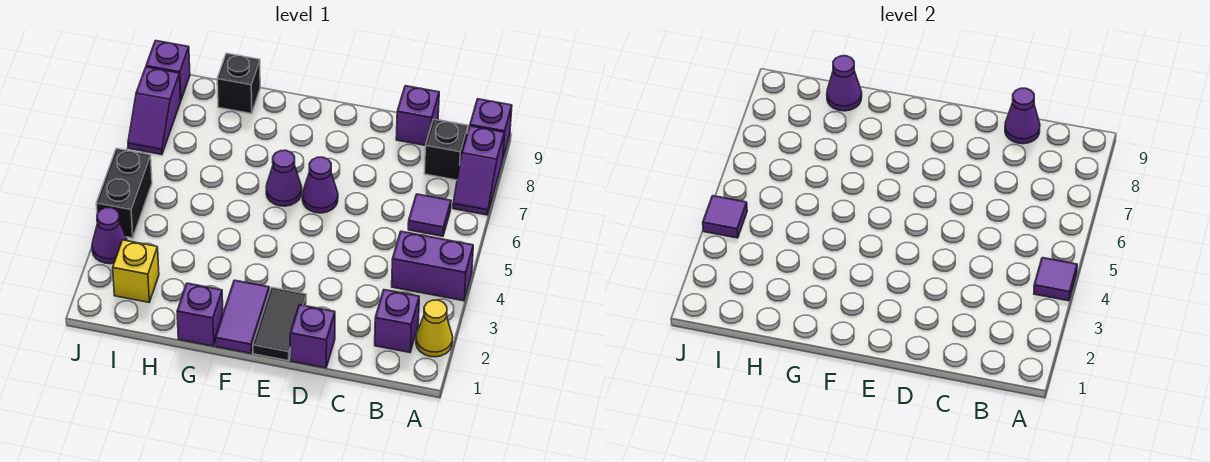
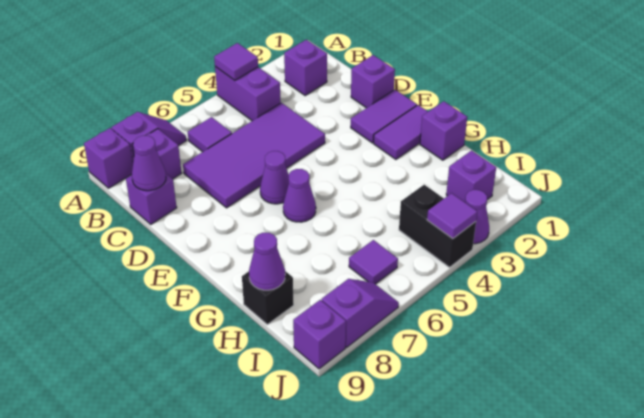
yellow cone A2 level 1 -> none
black brick B8 level 1 -> purple brick B8 level 1
none -> purple tile C4:D7 level 1
black tile E1:E2 level 1 -> purple tile E1:E2 level 1
yellow brick I2 level 1 -> purple brick I2 level 1
none -> purple tile I6 level 1
black brick J4:J5 level 1 -> black brick I4:J4 level 1

